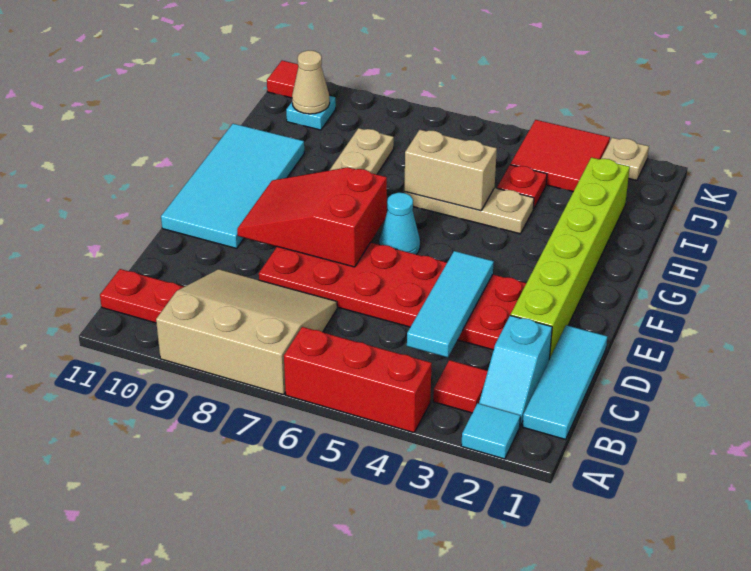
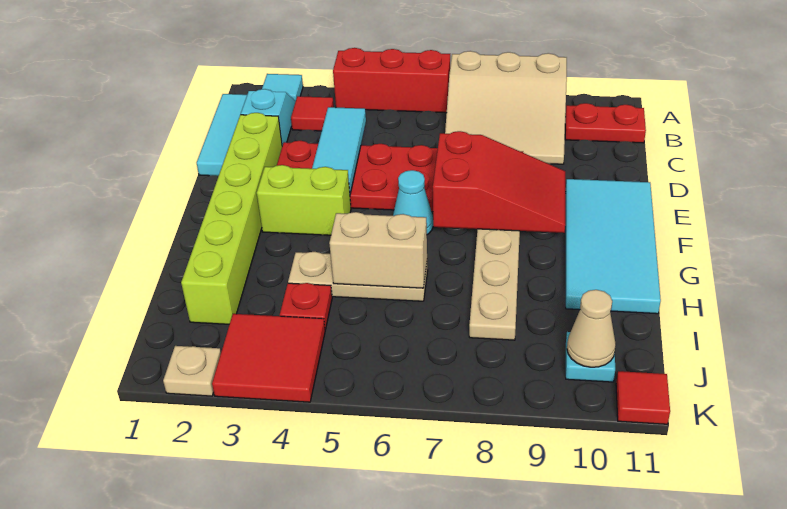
none -> lime brick F3:F4 level 1

